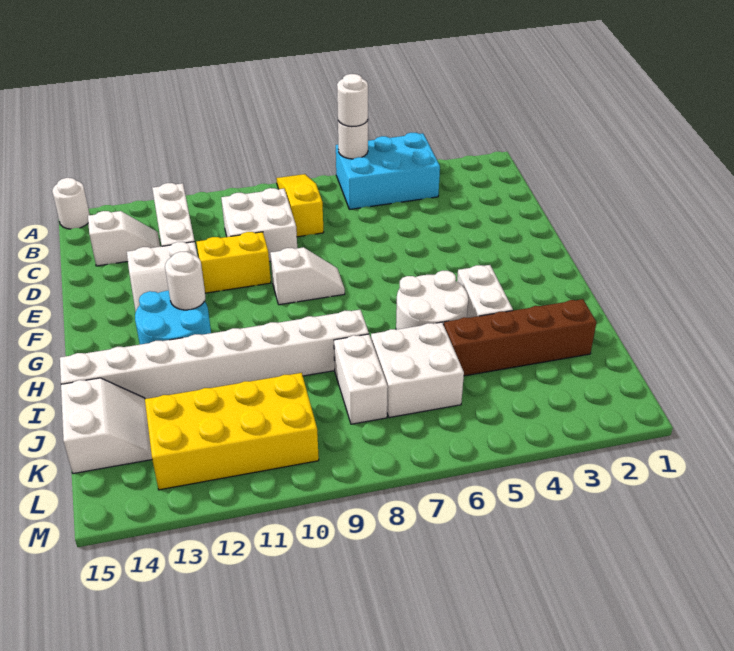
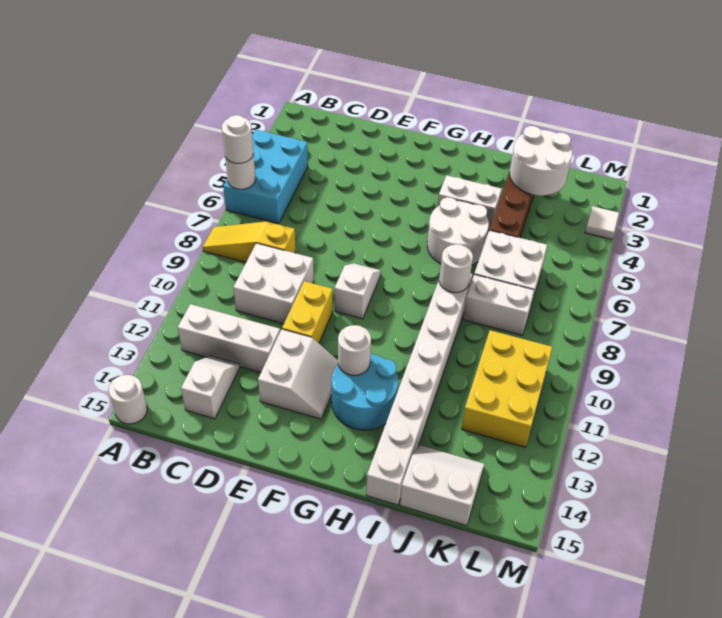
none -> white round brick I8 level 2
none -> white round brick J2:K3 level 2
yellow brick K10:L13 level 1 -> yellow brick K10:L12 level 1
none -> white tile M3 level 1

